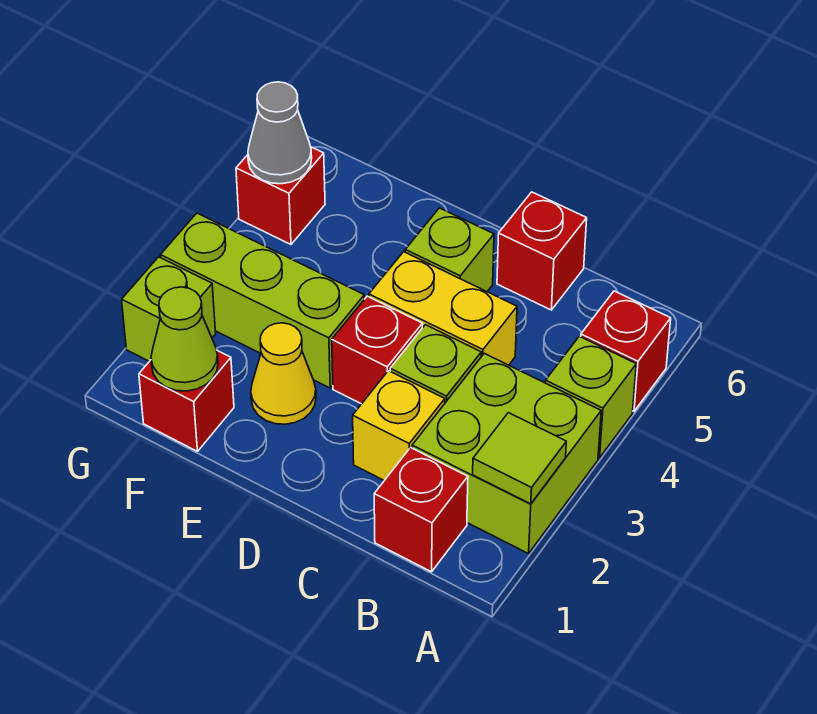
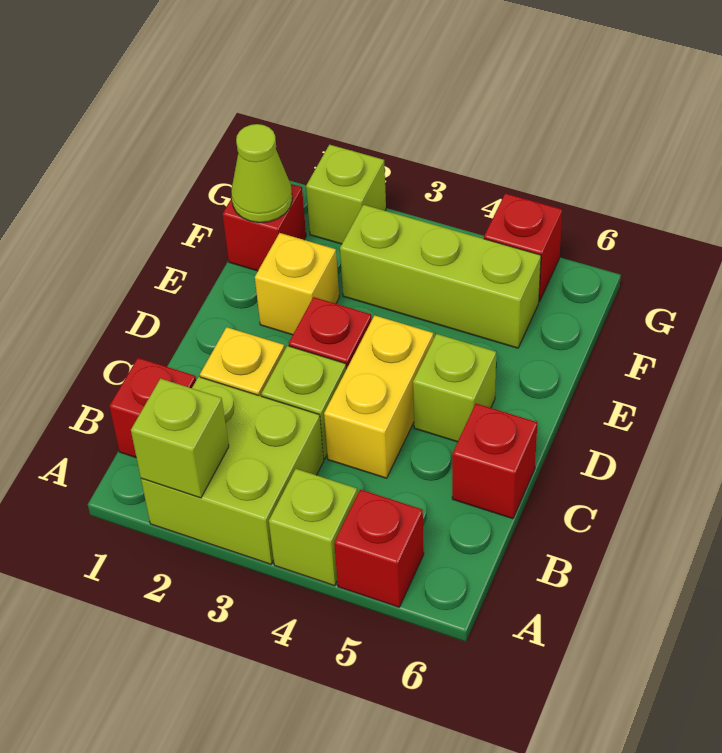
lime tile A2 level 2 -> lime brick A2 level 2
yellow cone E2 level 1 -> yellow brick E2 level 1
lime brick E3:G3 level 1 -> lime brick F3:F5 level 1
grey cone G5 level 2 -> none

